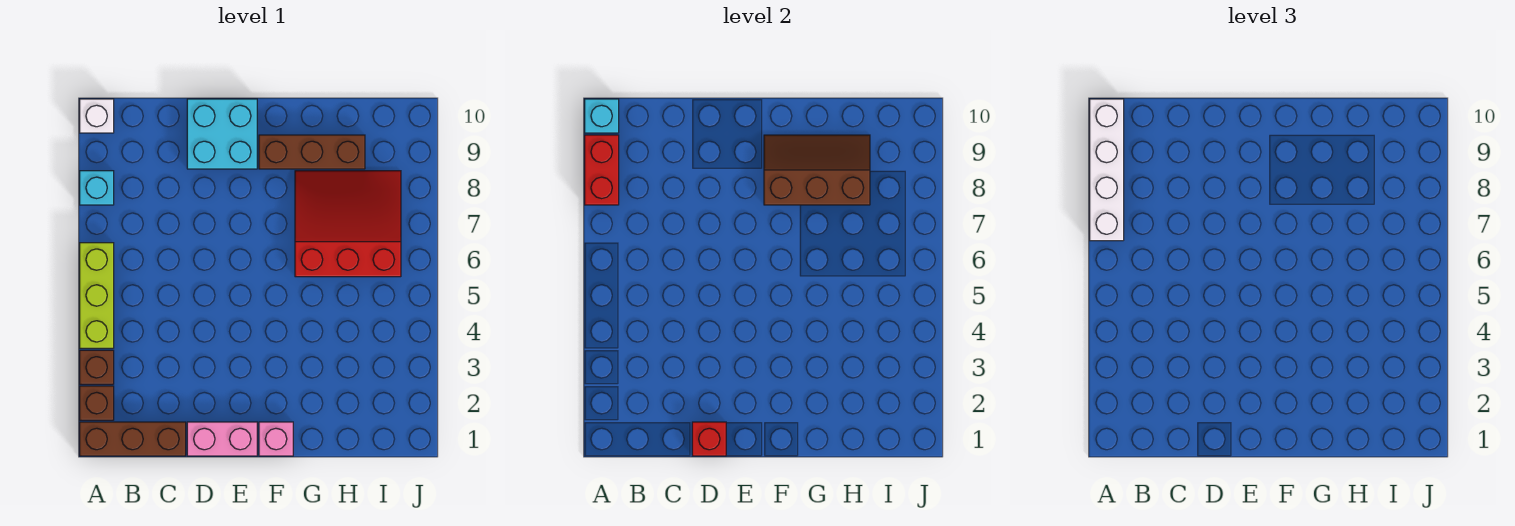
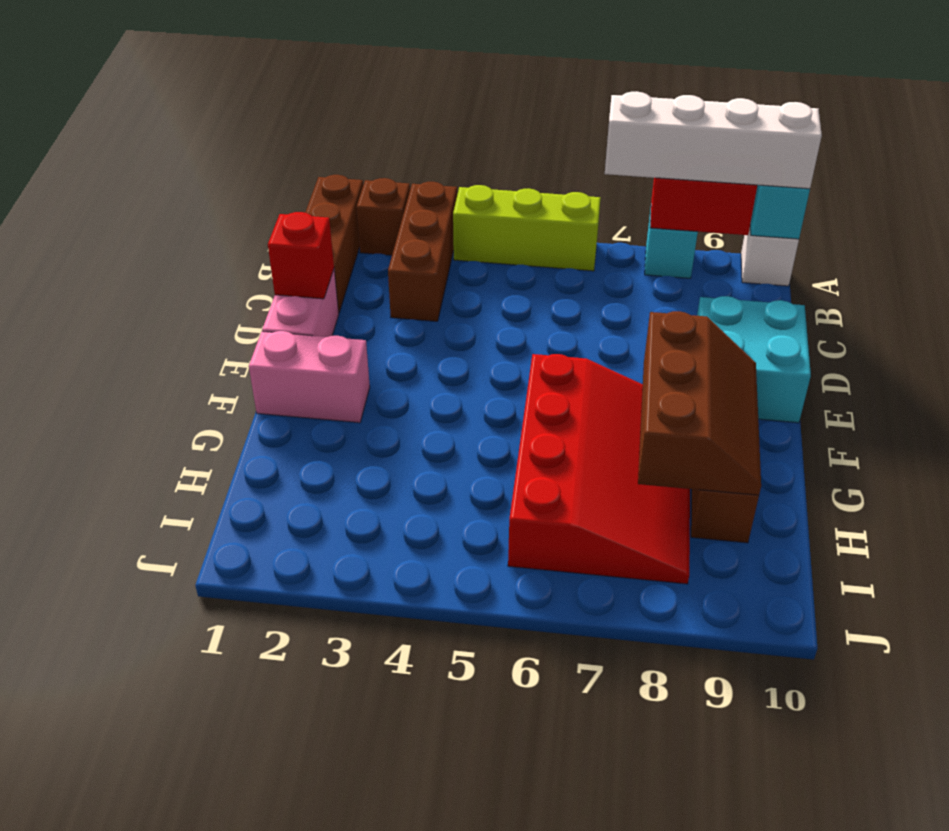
brown brick A3 level 1 -> brown brick A3:C3 level 1
pink brick F1 level 1 -> pink brick F1:F2 level 1
red slope G6:I8 level 1 top 6 -> red slope F6:I8 level 1 top 6

